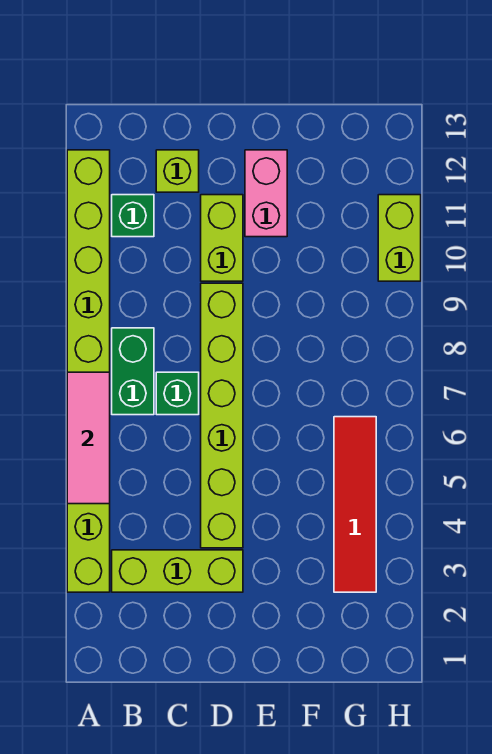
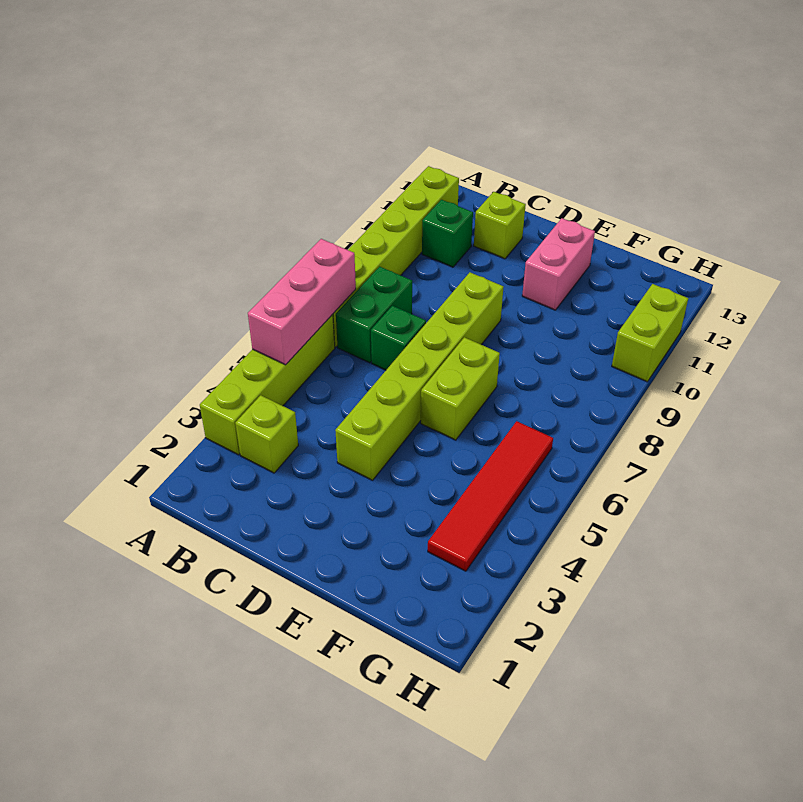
pink tile A5:A7 level 2 -> pink brick A5:A7 level 2
lime brick B3:D3 level 1 -> lime brick B3 level 1
lime brick D10:D11 level 1 -> lime brick E6:E7 level 1

